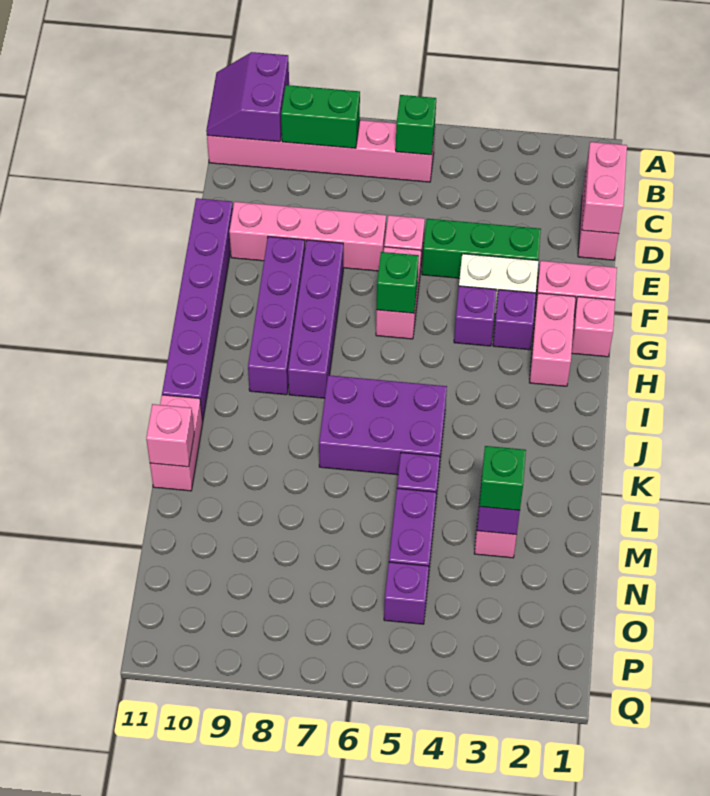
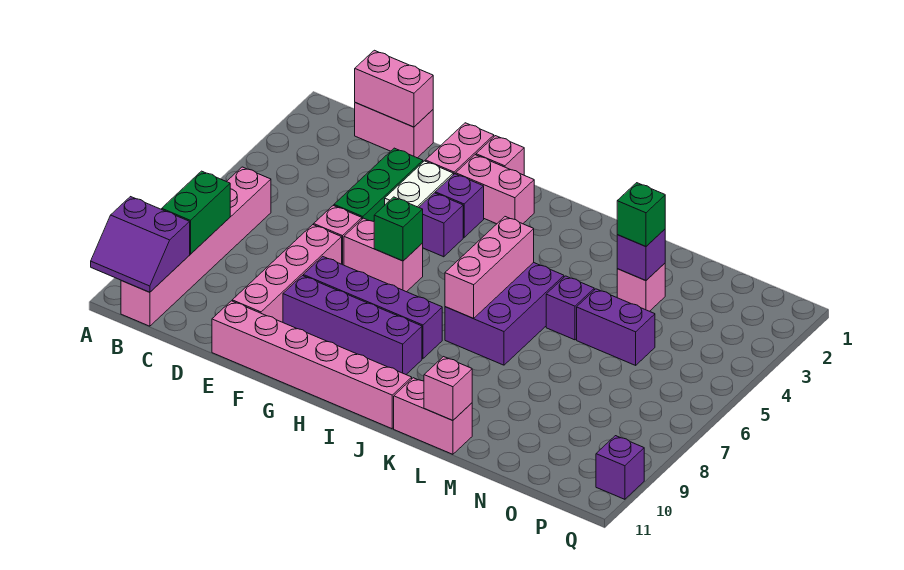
green brick B6 level 2 -> none
purple brick E11:J11 level 1 -> pink brick E11:J11 level 1
none -> pink brick J5:J7 level 2
purple brick O5 level 1 -> purple brick Q10 level 1

